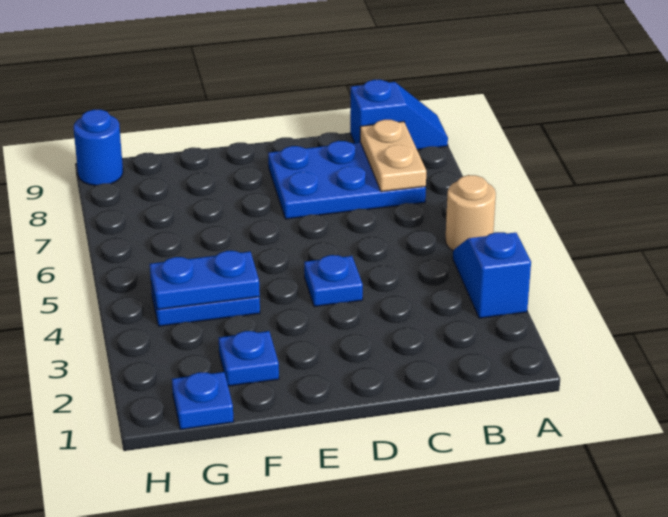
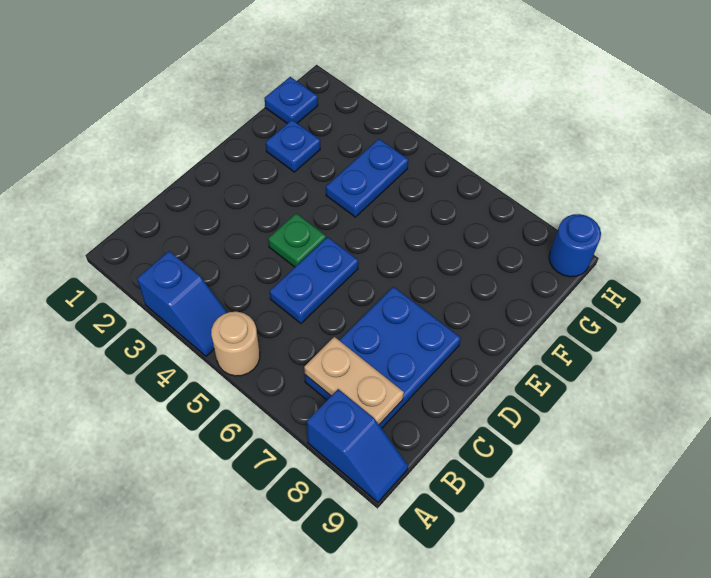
blue slope A9:B9 level 1 top B -> blue slope A8:A9 level 1 top 8
blue plate D4 level 1 -> green plate D4 level 1
blue plate F4:G4 level 2 -> blue plate C5:D5 level 1

